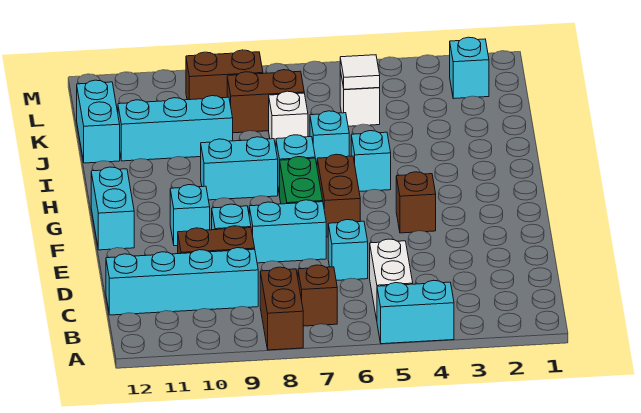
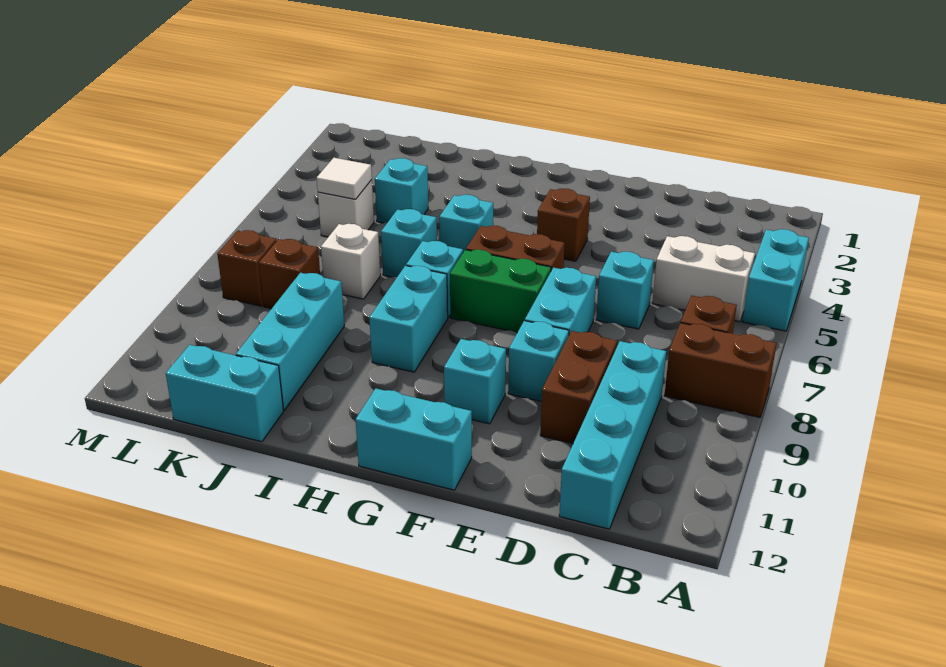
brown brick K7:K8 level 1 -> brown brick K8 level 1
cyan brick L2 level 1 -> cyan brick J4 level 1
brown brick L8:L9 level 1 -> brown brick L8 level 1

